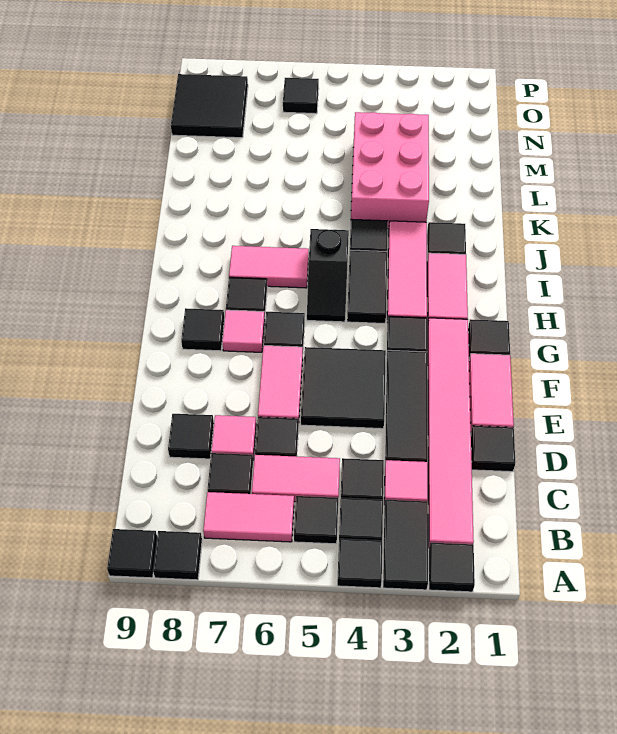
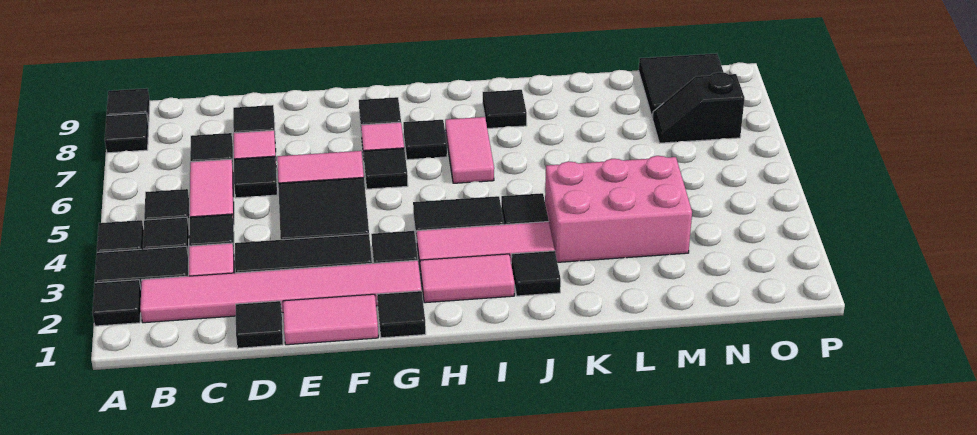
pink tile B6:B7 level 1 -> none
black slope H5:I5 level 1 top I -> black slope N7:O7 level 1 top O
black tile O6 level 1 -> black tile J8 level 1

